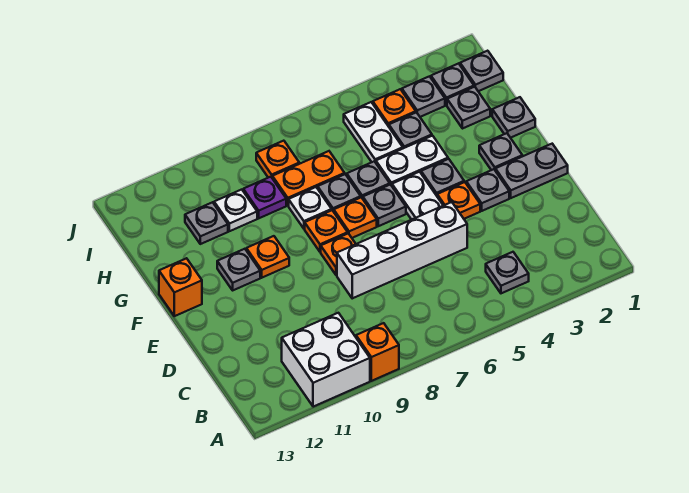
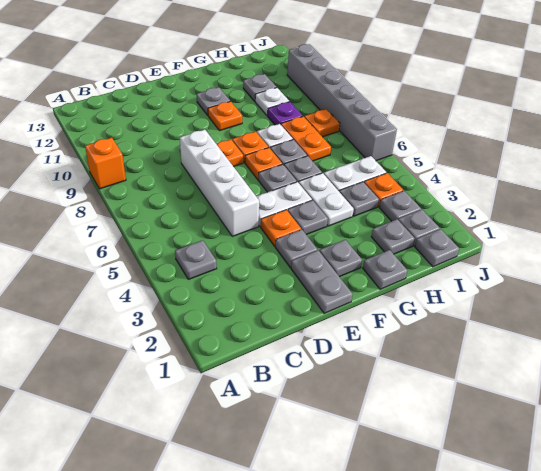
white brick A10:B11 level 1 -> none
orange brick F13 level 1 -> none
none -> grey brick J6:J11 level 1

